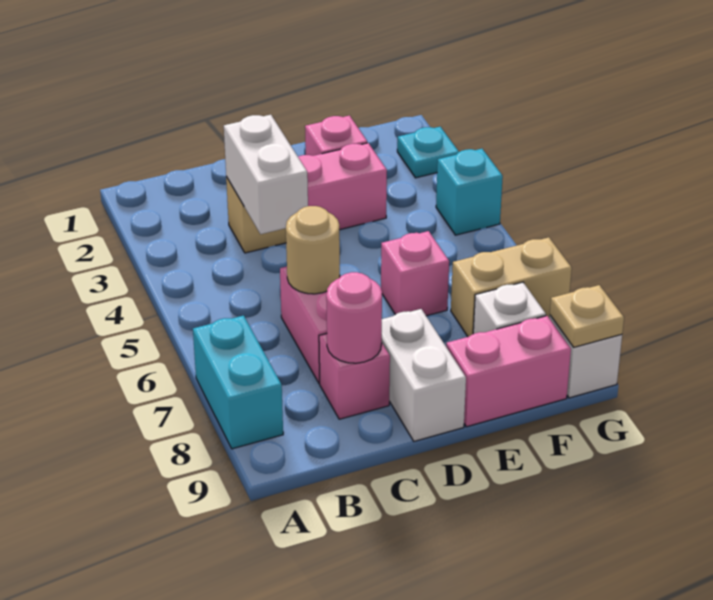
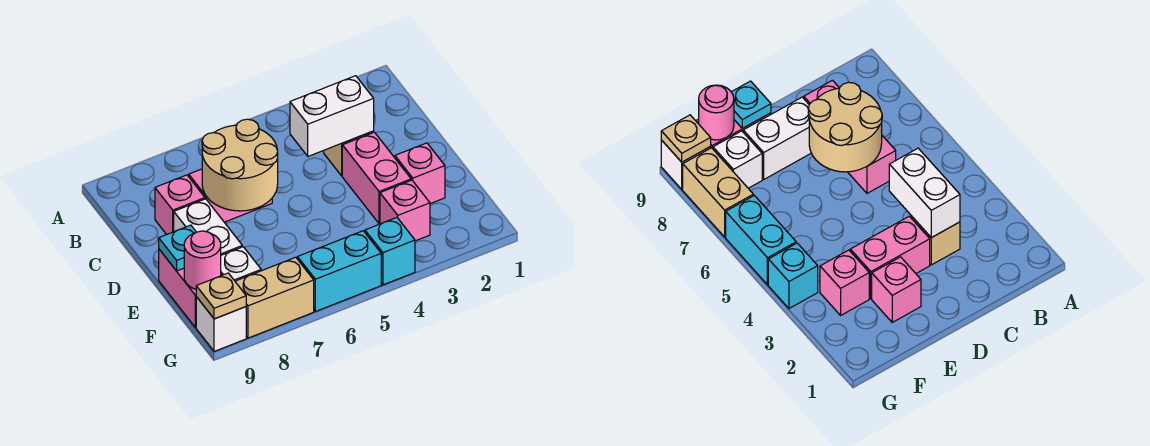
cyan brick A7:A8 level 1 -> cyan brick G5:G6 level 1
tan round brick C6 level 2 -> tan round brick C6:D7 level 2
pink round brick C8 level 2 -> pink round brick F9 level 2
white brick D8:D9 level 1 -> white brick D8:E8 level 1
pink brick E6 level 1 -> pink brick F3 level 1
tan brick F7:G7 level 1 -> tan brick G7:G8 level 1
cyan plate G2 level 1 -> cyan plate E9 level 2

